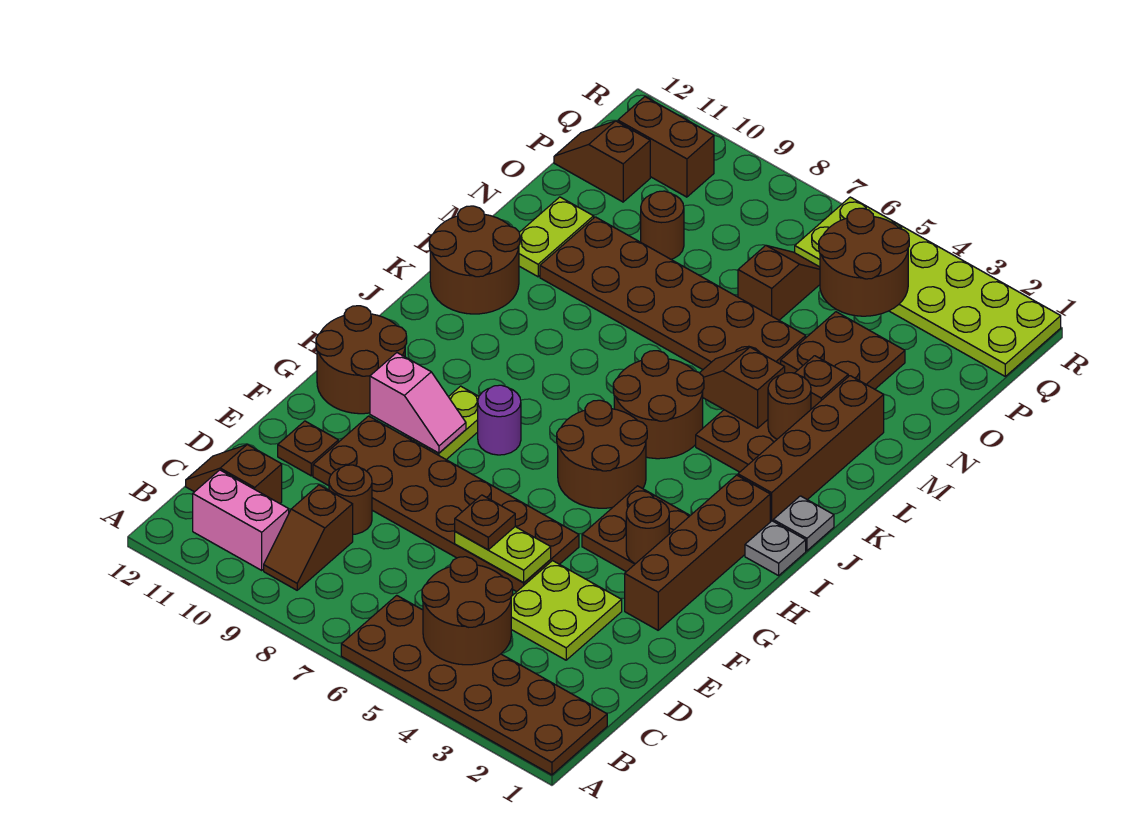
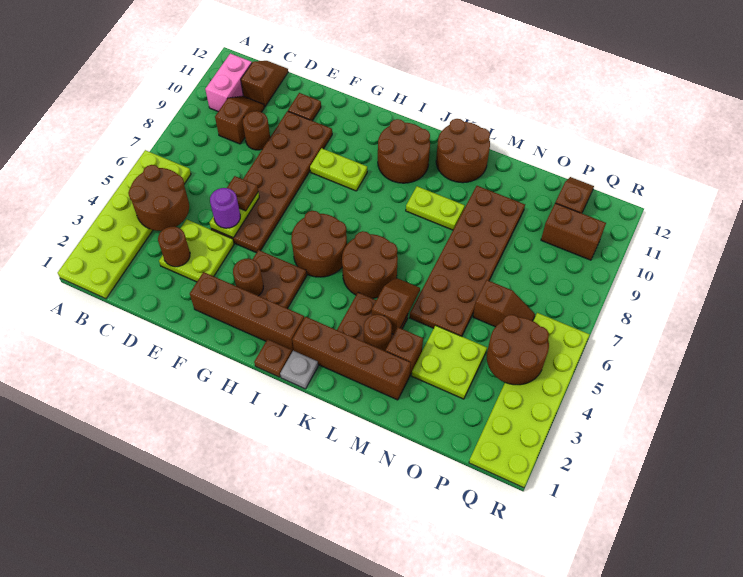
brown plate A1:B6 level 1 -> lime plate A1:B6 level 1
brown slope B9:C9 level 1 top C -> brown slope C9:C10 level 1 top 9
pink slope G9:G10 level 2 top 10 -> none
brown round brick G11:H12 level 1 -> brown round brick I10:J11 level 1
purple round brick H8 level 1 -> purple round brick E5 level 3
grey plate I1 level 1 -> brown plate I1 level 1
lime plate M11:N11 level 1 -> lime plate K9:L9 level 1
brown plate N3:O4 level 1 -> lime plate N3:O4 level 1
brown round brick O9 level 1 -> brown round brick D3 level 2
brown brick Q10:Q11 level 1 -> brown brick P10:Q10 level 1

